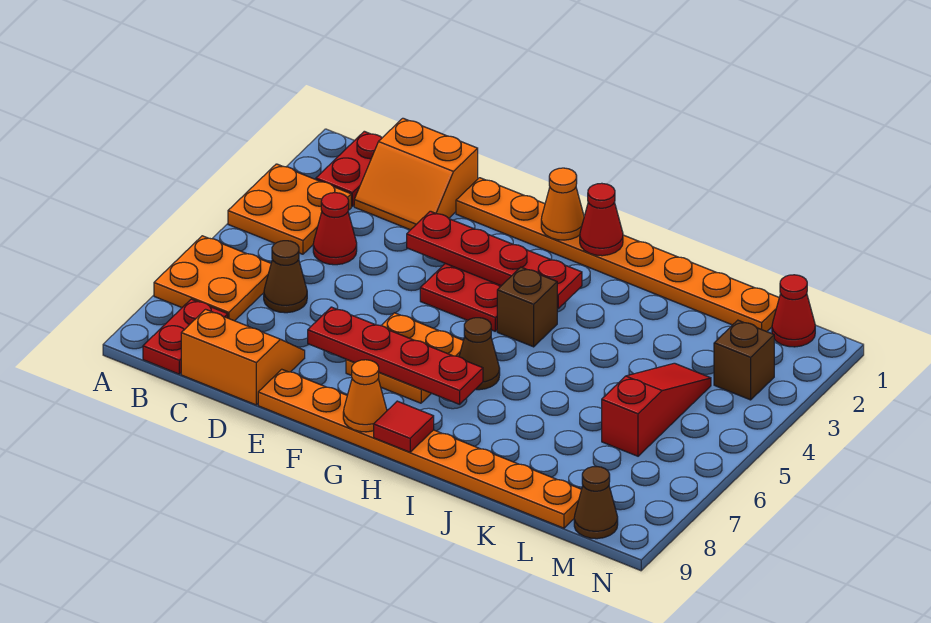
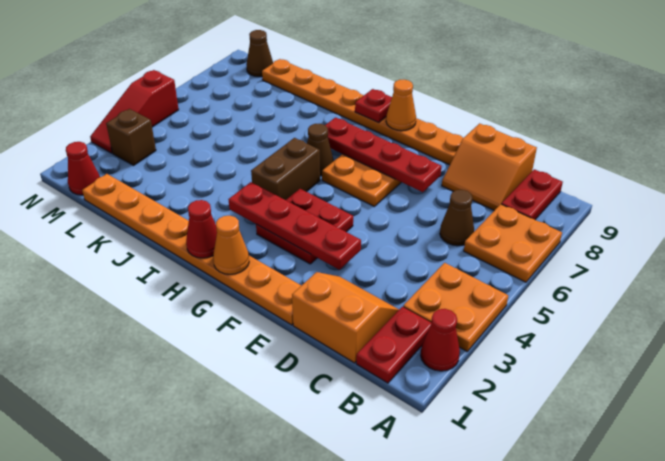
red cone C4 level 1 -> red cone A2 level 1
brown brick H4 level 1 -> brown brick H4:H5 level 1
red tile H9 level 2 -> red plate H9 level 2
red slope L4:L6 level 1 top 6 -> red slope N3:N5 level 1 top 5

